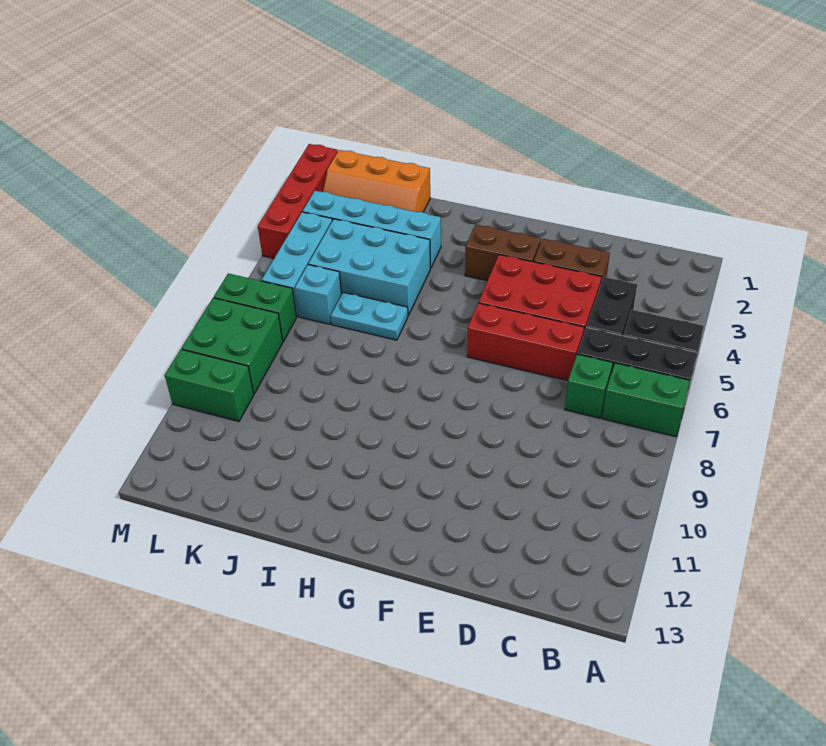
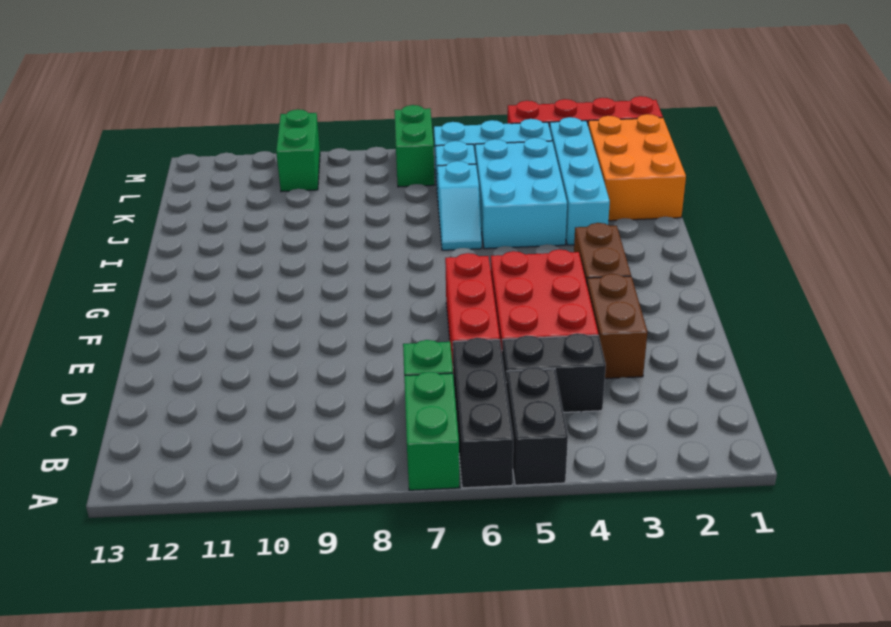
cyan plate I6:J6 level 1 -> cyan slope I6:J6 level 1 top J
orange slope J1:L2 level 1 top 1 -> orange brick J1:L2 level 1
green brick L8:M9 level 1 -> none

